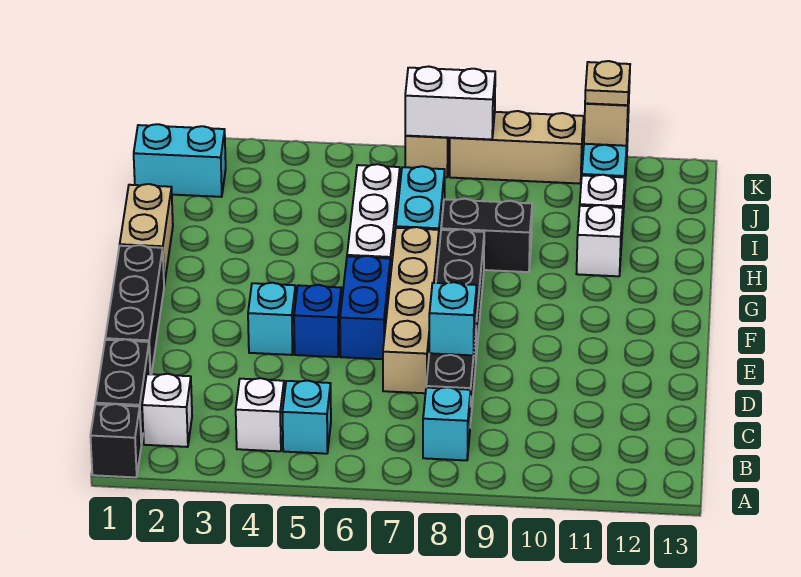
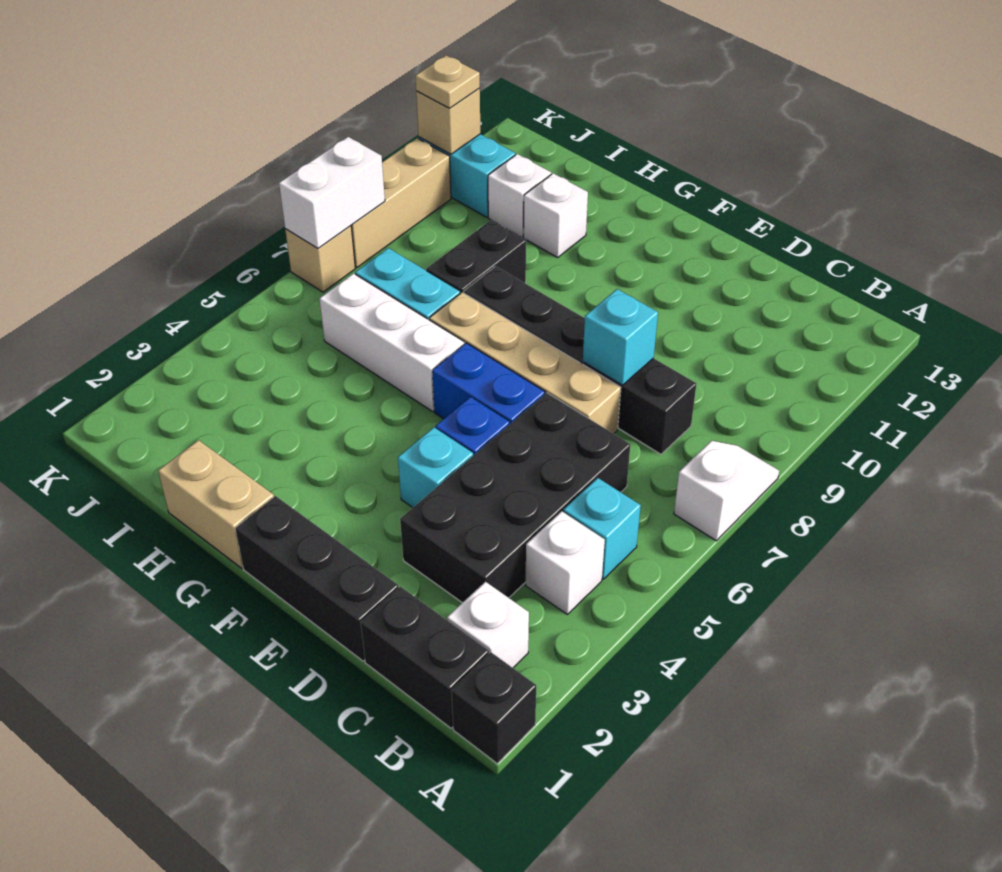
none -> white slope A7:A8 level 1 top 7
cyan brick B8 level 1 -> none
none -> black brick C3:D6 level 1
cyan brick J1:J2 level 1 -> none

